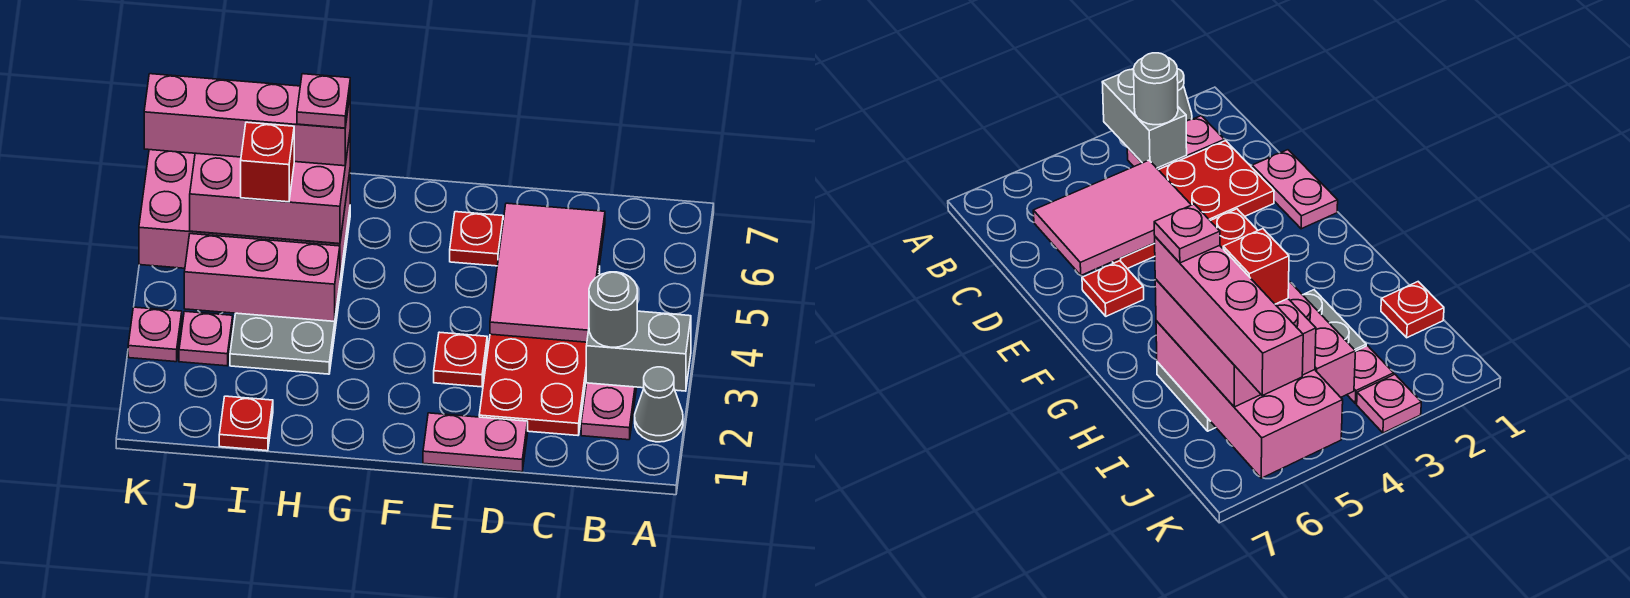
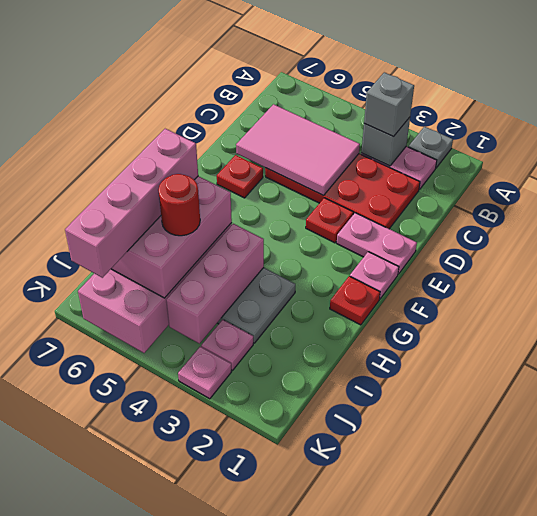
grey cone A2 level 1 -> grey plate A2 level 1
grey brick A3:B3 level 2 -> grey brick B3 level 2
grey round brick B3 level 3 -> grey brick B3 level 3
pink plate D1:E1 level 1 -> pink plate E1:E2 level 1
pink plate H6 level 5 -> pink plate F1 level 1
red plate I1 level 1 -> red plate G1 level 1
red brick I5 level 4 -> red round brick I5 level 4

